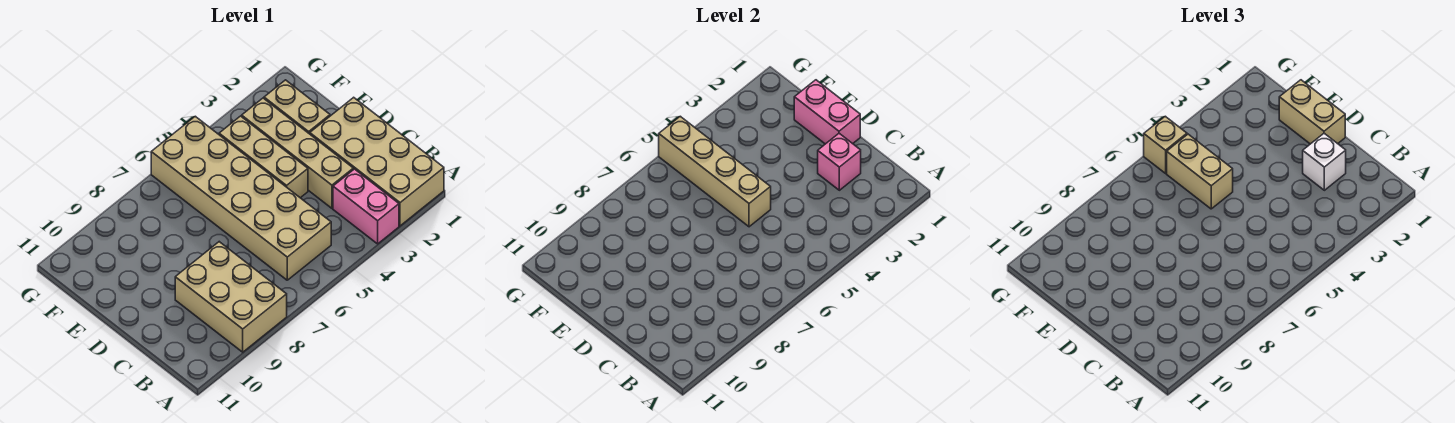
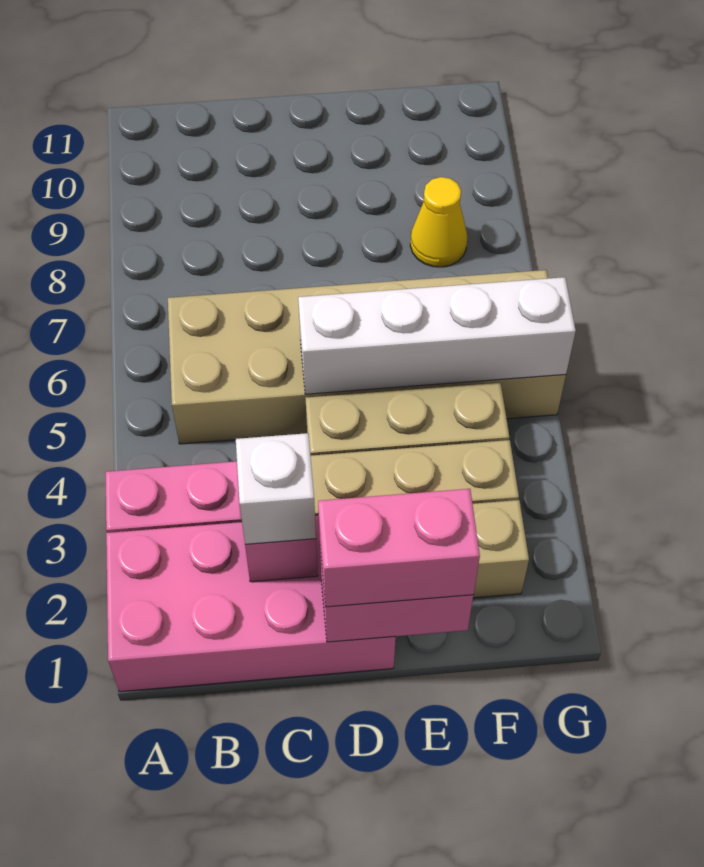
tan brick A1:D2 level 1 -> pink brick A1:D2 level 1
tan brick A8:C9 level 1 -> none
tan brick D1:E1 level 3 -> pink brick D1:E1 level 3
tan brick D5:G5 level 2 -> white brick D5:G5 level 2
tan brick E5:F5 level 3 -> none
none -> yellow cone F8 level 1
tan brick G5 level 3 -> none

